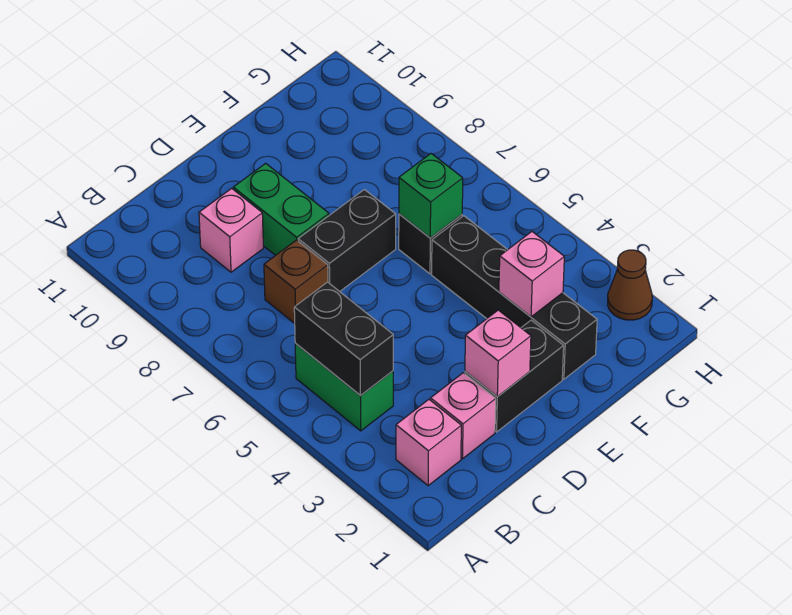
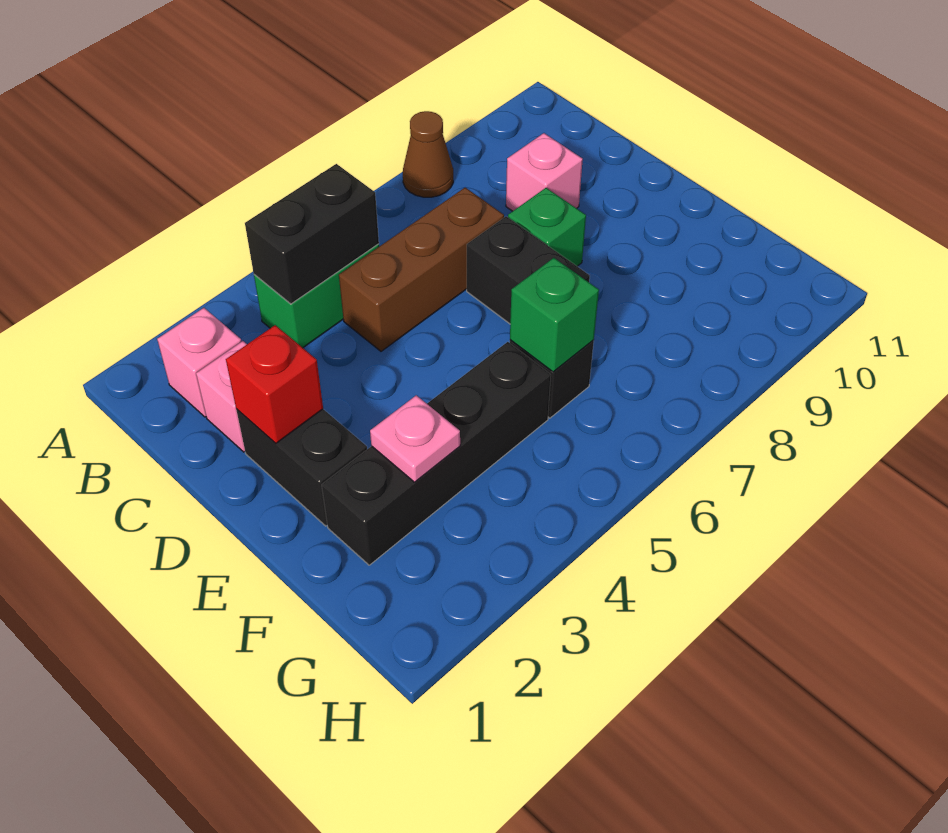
brown brick C7 level 1 -> brown brick C5:C7 level 1
pink brick D2 level 2 -> red brick D2 level 2
green brick D8:D9 level 1 -> green brick D8 level 1
pink brick F3 level 2 -> pink plate F3 level 2
brown cone H2 level 1 -> brown cone A8 level 1

